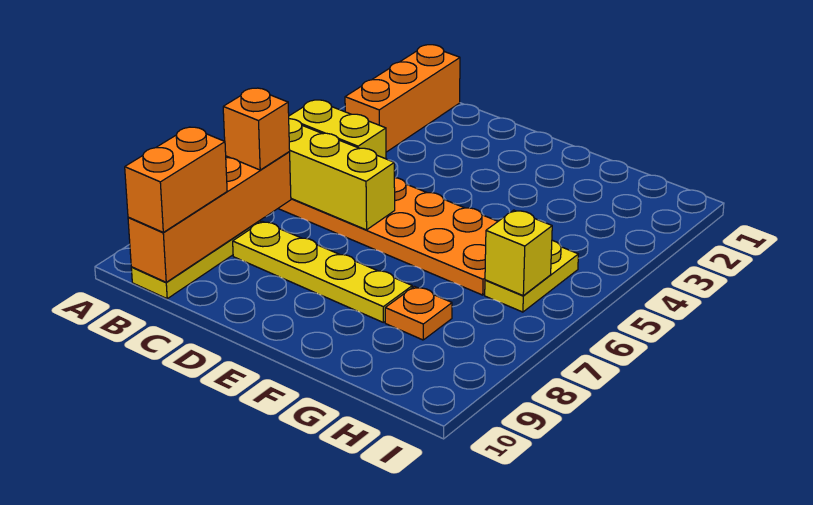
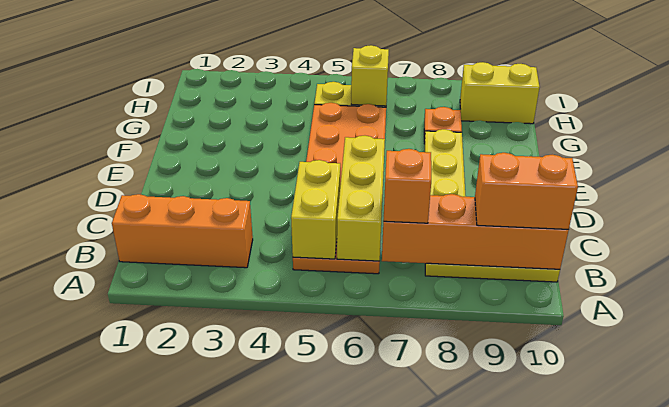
none -> yellow brick H9:H10 level 1

